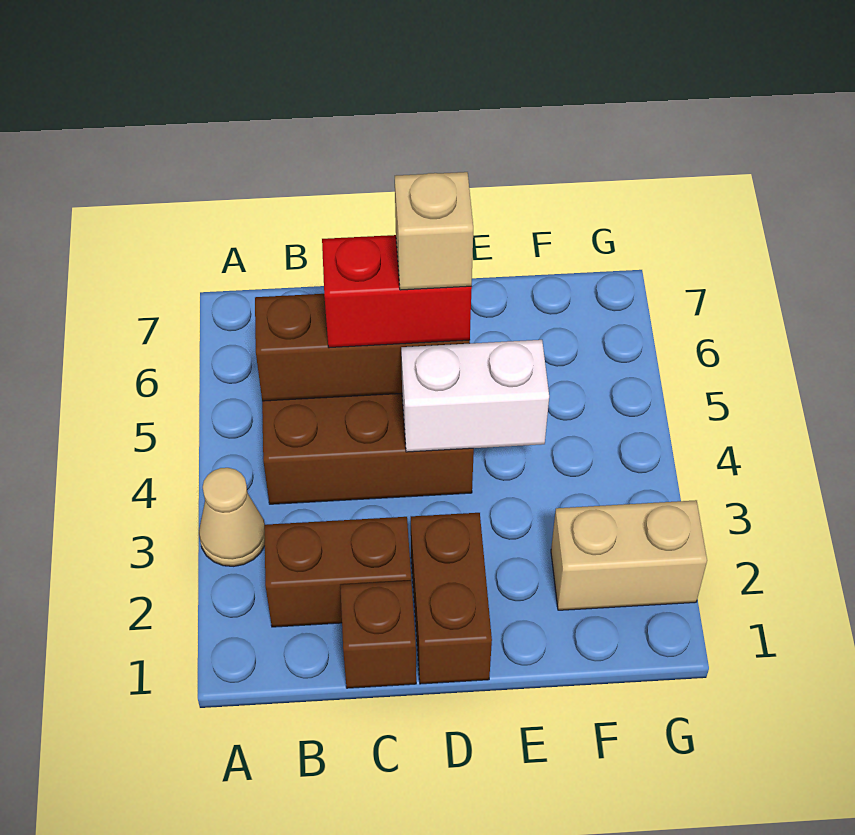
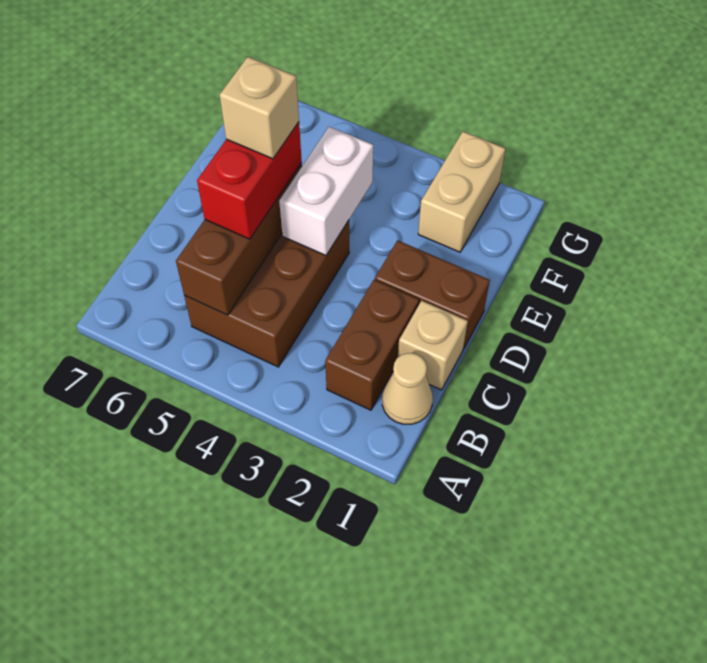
tan cone A3 level 1 -> tan cone B1 level 1
brown brick C1 level 1 -> tan brick C1 level 1

